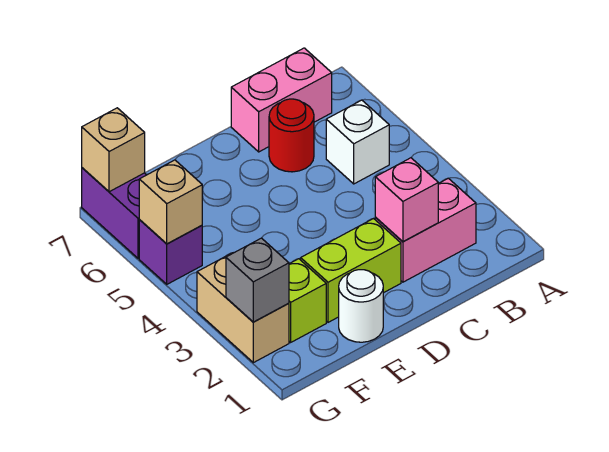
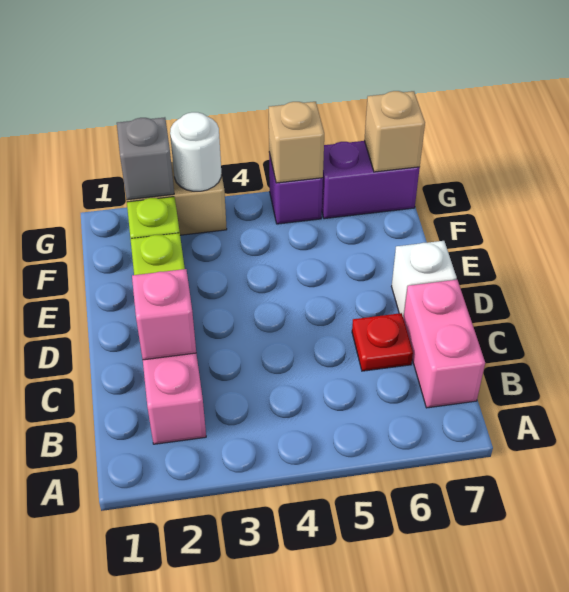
white brick B5 level 1 -> white brick D7 level 1
red round brick C6 level 1 -> red plate C6 level 1
white round brick E1 level 1 -> white round brick G3 level 2

